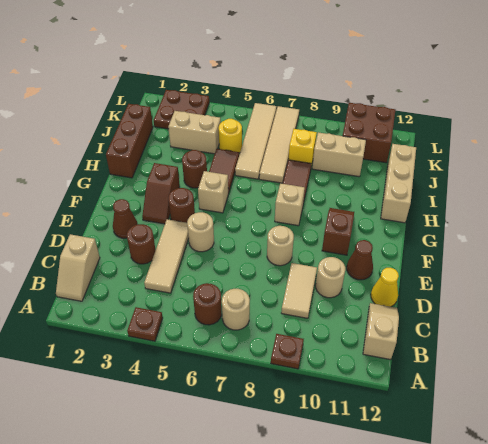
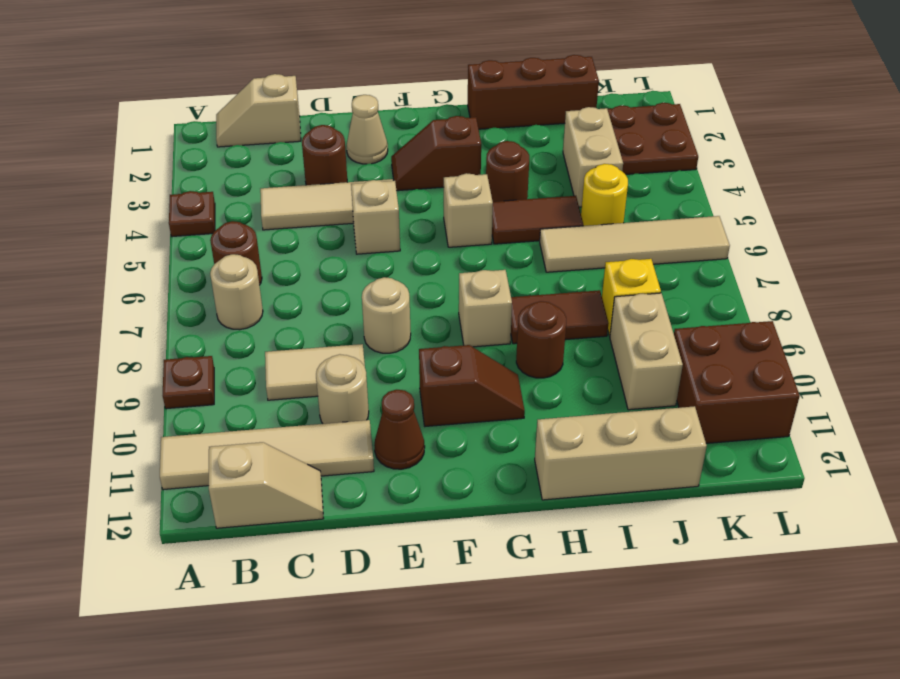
yellow cone D12 level 1 -> none
brown cone E2 level 1 -> tan cone E2 level 1
tan round brick E5 level 1 -> tan brick E5 level 1
brown round brick F4 level 1 -> brown round brick H9 level 1
tan tile I7:L7 level 1 -> tan tile A11:D11 level 1

